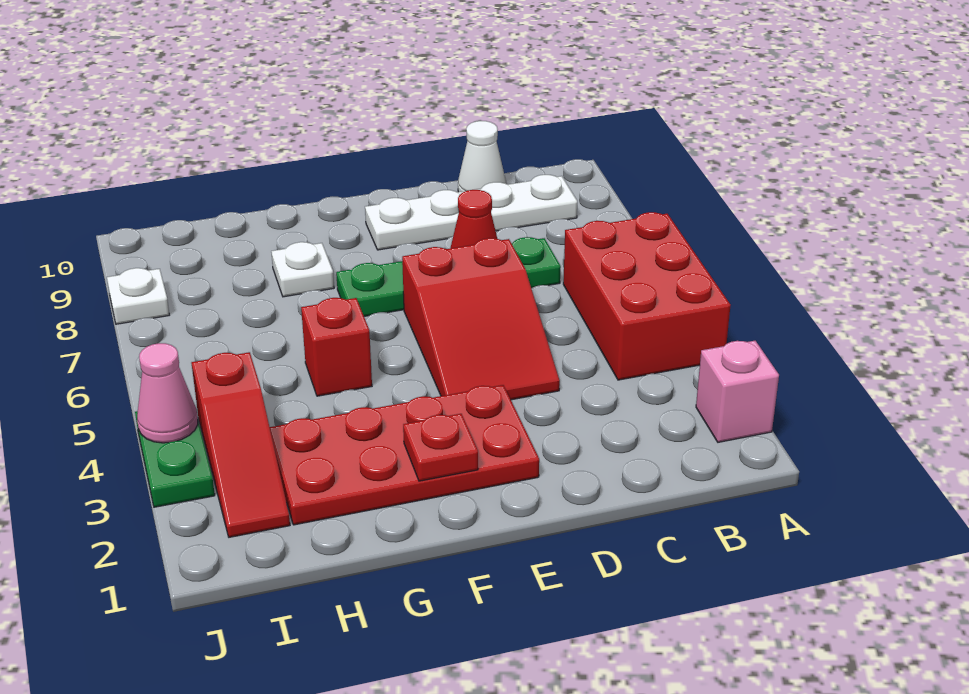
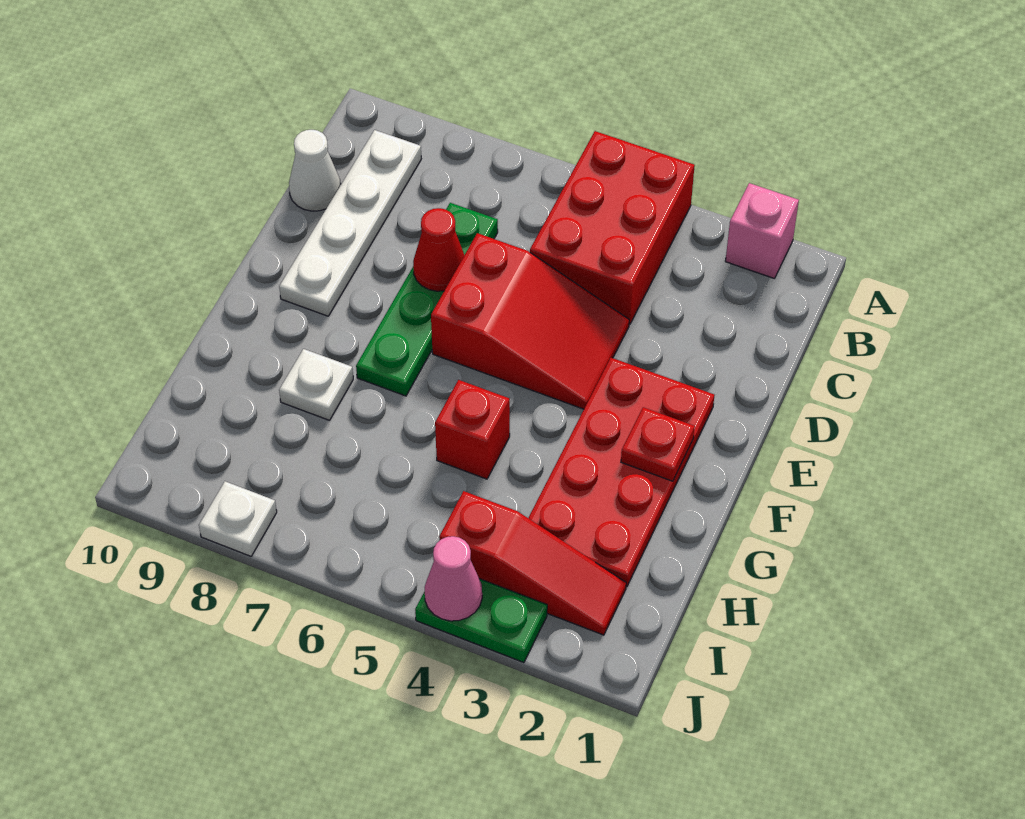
red brick A4:B6 level 1 -> red brick A4:C5 level 1

